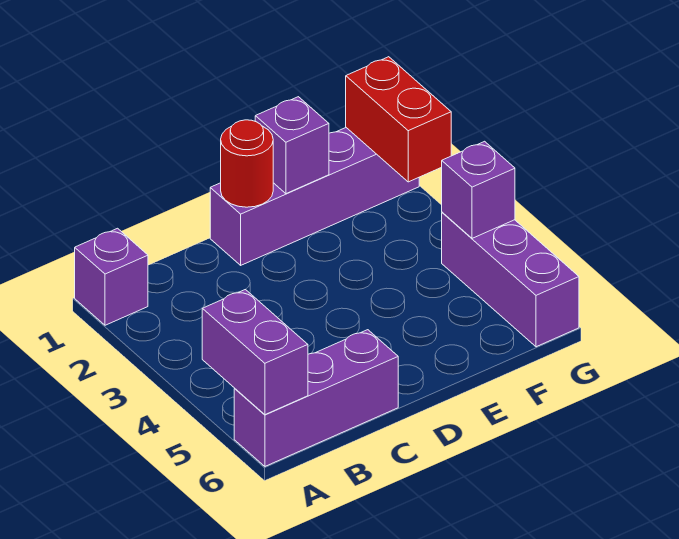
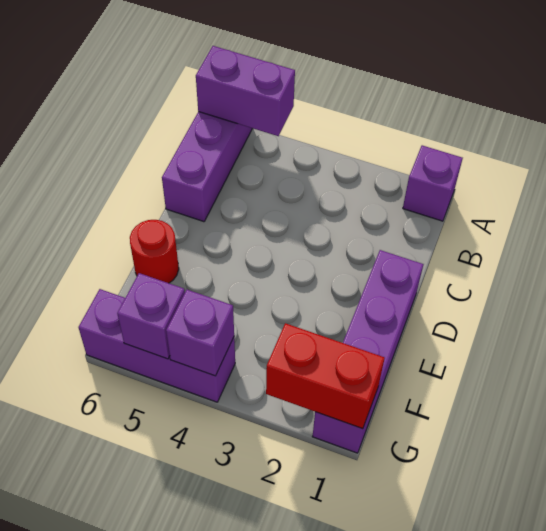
red round brick D1 level 2 -> red round brick E6 level 1
purple brick E1 level 2 -> purple brick G5 level 2

